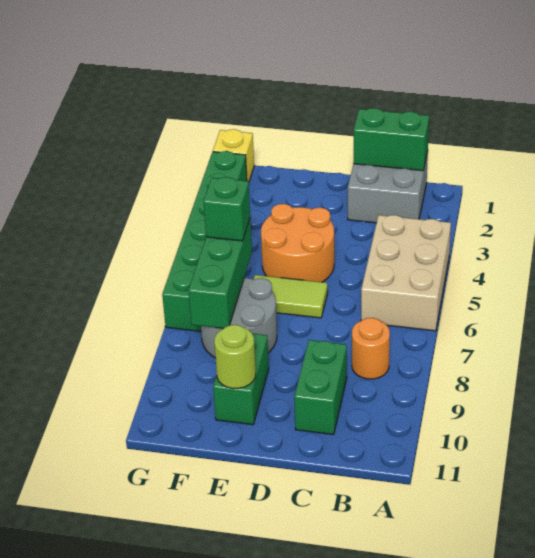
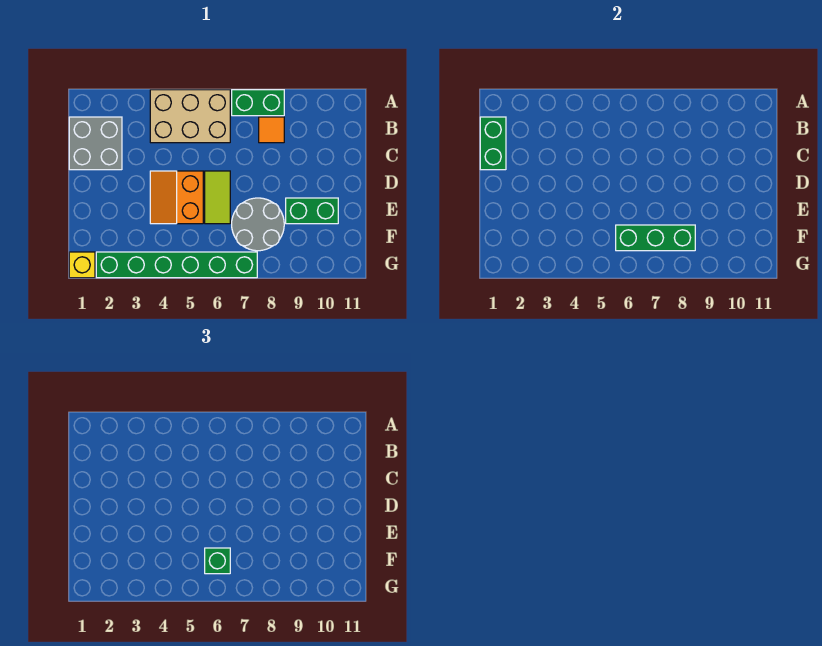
orange round brick B8 level 1 -> orange tile B8 level 1
green brick C9:C10 level 1 -> green brick A7:A8 level 1
orange round brick D4:E5 level 1 -> orange slope D4:E5 level 1 top 5
lime round brick E10 level 2 -> none

